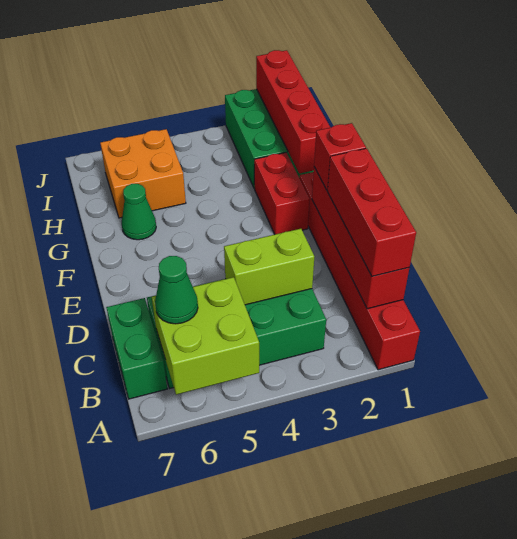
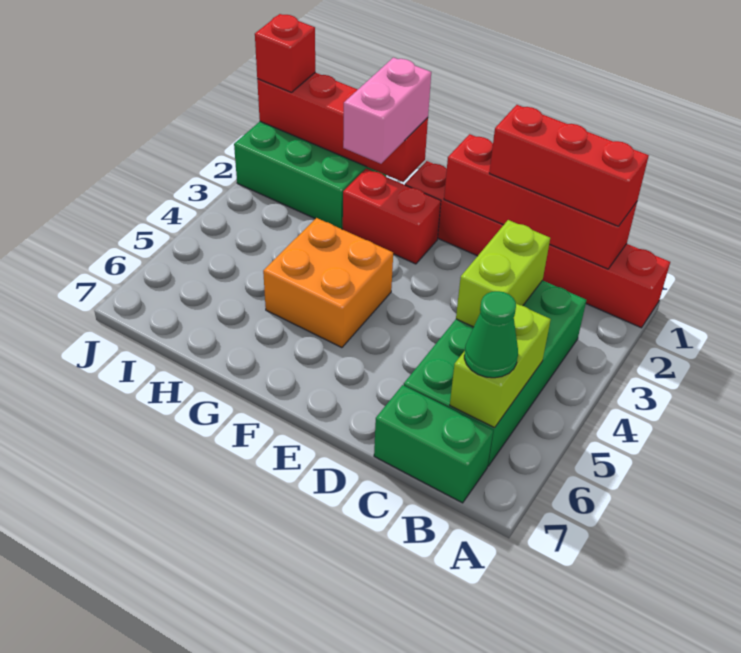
lime brick A5:B6 level 2 -> lime brick B5:B6 level 2
red brick E1 level 3 -> red brick J1 level 3
none -> pink brick G1:G2 level 3
green cone G6 level 1 -> none
orange brick H5:I6 level 1 -> orange brick F4:G5 level 1

